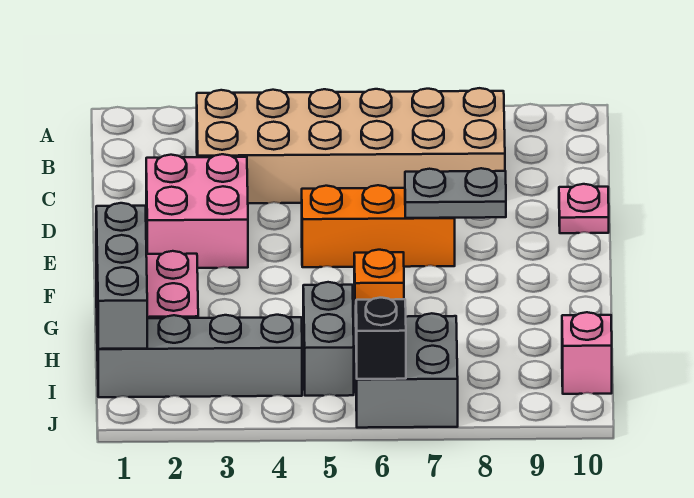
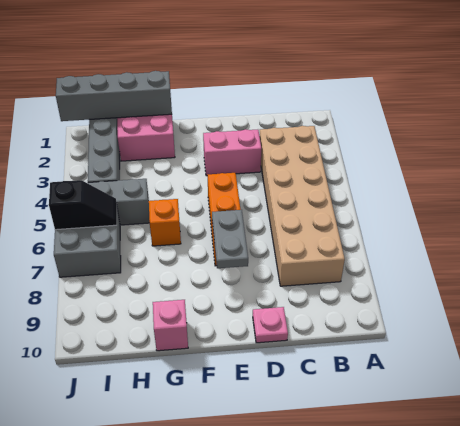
pink brick D2:E3 level 1 -> pink brick D3:E3 level 1
grey brick G1:I1 level 2 -> grey brick G1:J1 level 2
pink brick I10 level 1 -> pink brick G10 level 1

